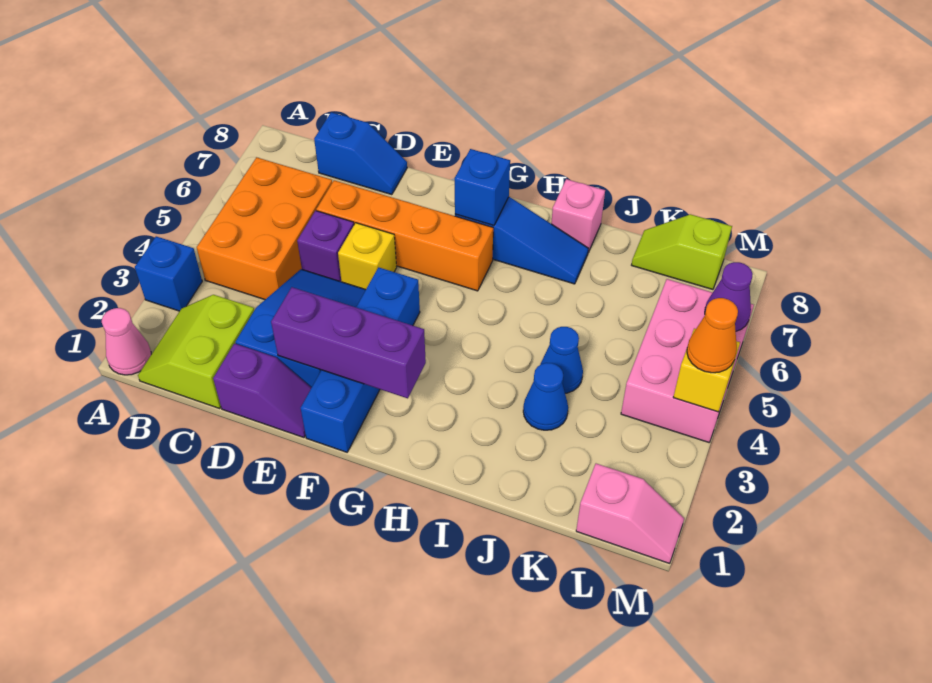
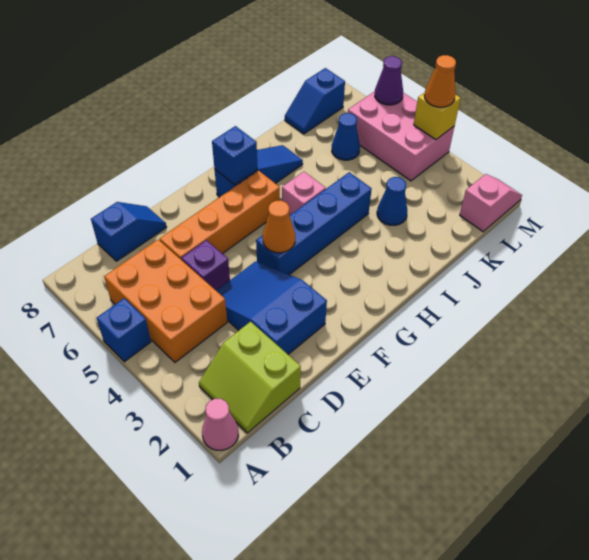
blue brick A3 level 1 -> blue brick A5 level 1
purple slope D1:E1 level 1 top D -> none
purple brick E2:G2 level 2 -> none
yellow brick E5 level 1 -> none
blue brick F1:F4 level 1 -> blue brick F4:I4 level 1
none -> orange cone F4 level 2
pink brick I8 level 1 -> pink brick H5 level 1
blue cone J4 level 1 -> blue cone K6 level 1
lime slope K8:L8 level 1 top L -> blue slope K8:L8 level 1 top L

